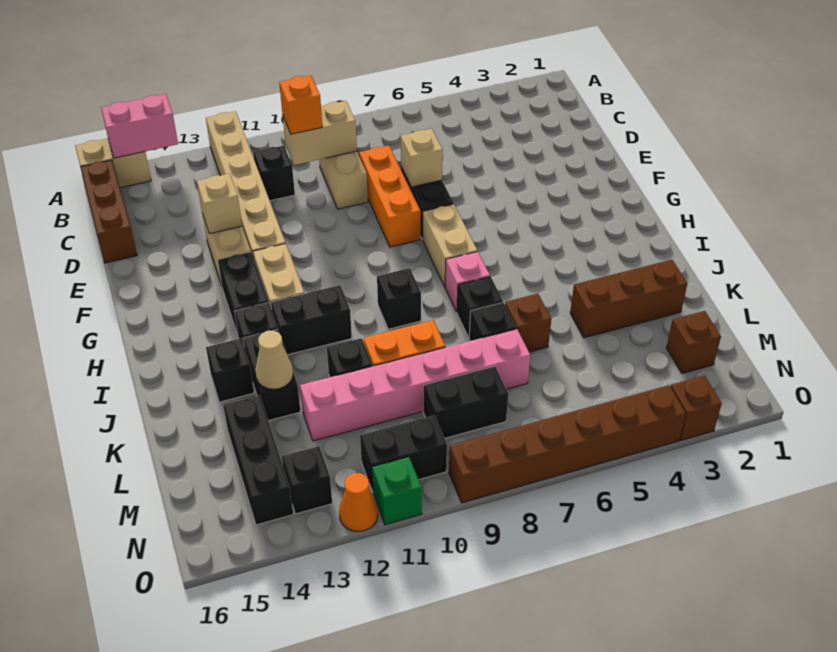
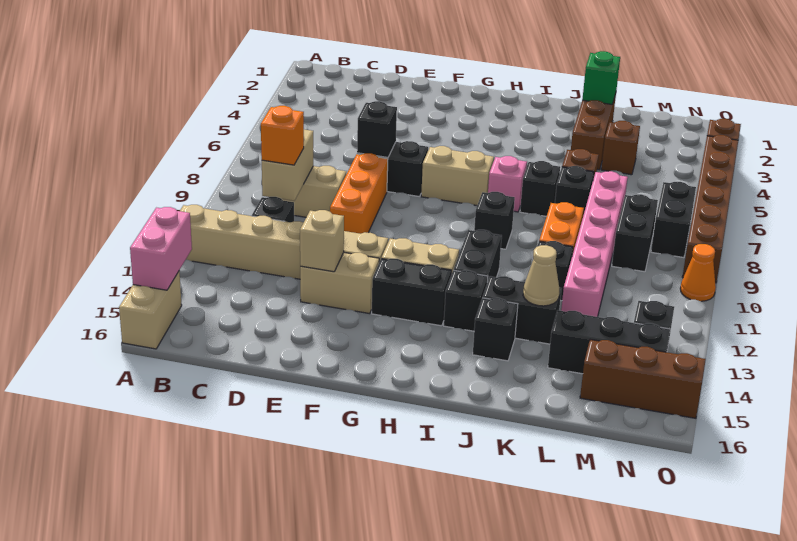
brown brick B16:D16 level 1 -> brown brick M15:O15 level 1
orange brick D8:F8 level 1 -> orange brick E8:E10 level 1
tan brick E7 level 2 -> black brick E7 level 2
brown brick M2 level 1 -> brown brick L4 level 1
black brick N10:N11 level 1 -> black brick N7:N8 level 1
green brick O11 level 1 -> green brick K2 level 2
orange cone O12 level 1 -> orange cone O10 level 1

